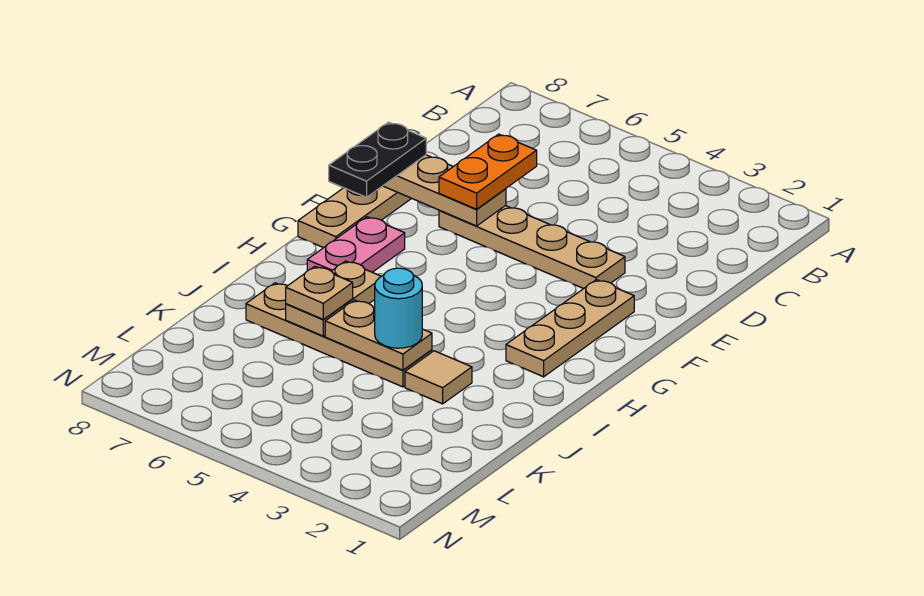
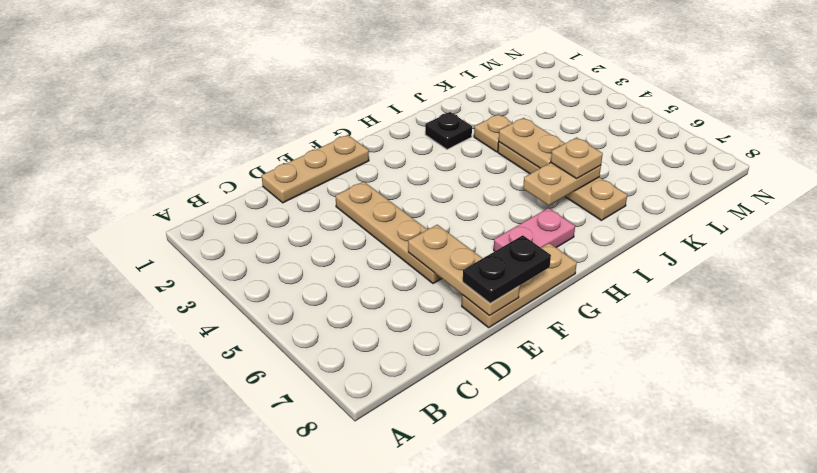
orange plate D6:E6 level 3 -> none
tan plate F2:H2 level 1 -> tan plate D1:F1 level 1
none -> black plate I2 level 1
tan tile J3 level 1 -> tan plate J3 level 1
cyan round brick J4 level 3 -> none

